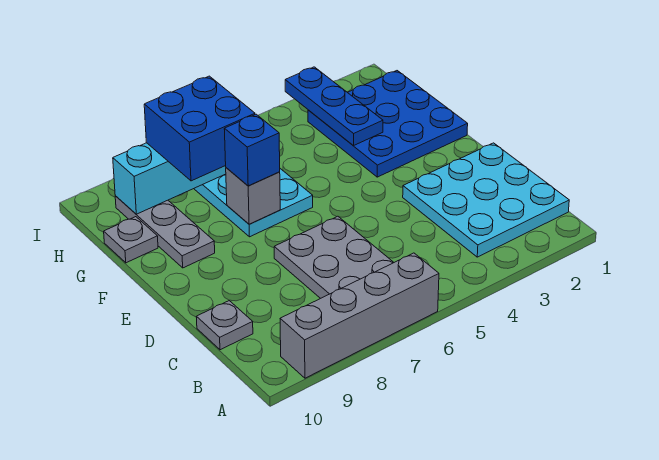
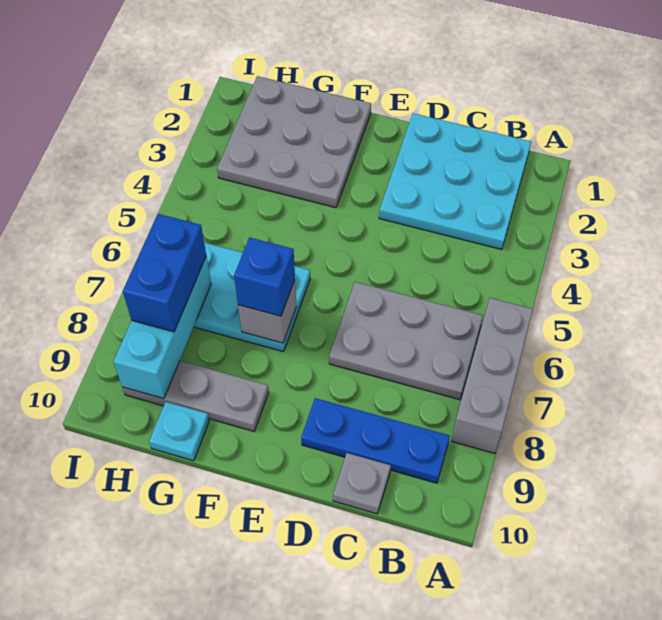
grey brick A6:A9 level 1 -> grey brick A6:A8 level 1
blue plate F1:H3 level 1 -> grey plate F1:H3 level 1
blue plate G3:I3 level 2 -> blue plate B9:D9 level 1
blue brick G7:H8 level 3 -> blue brick H7:H8 level 3
grey plate G10 level 1 -> cyan plate G10 level 1

